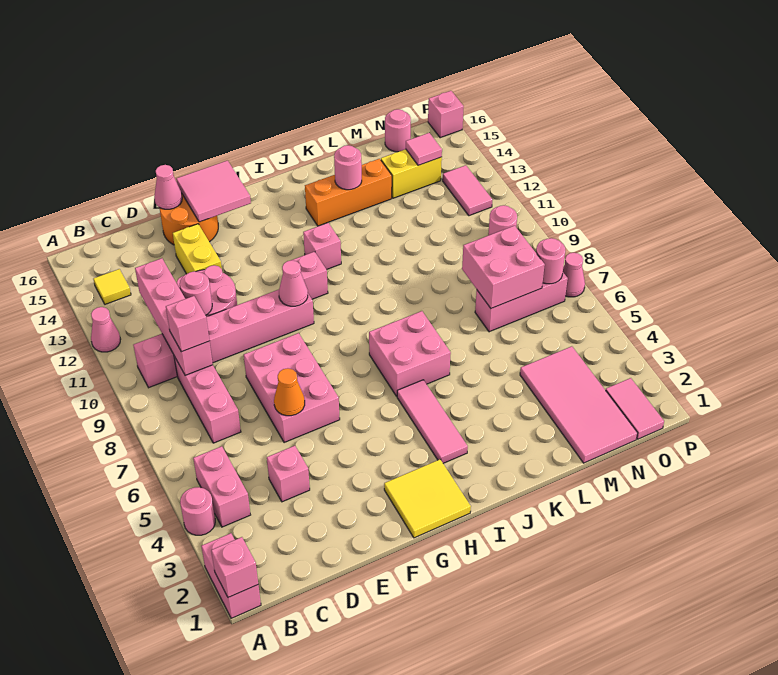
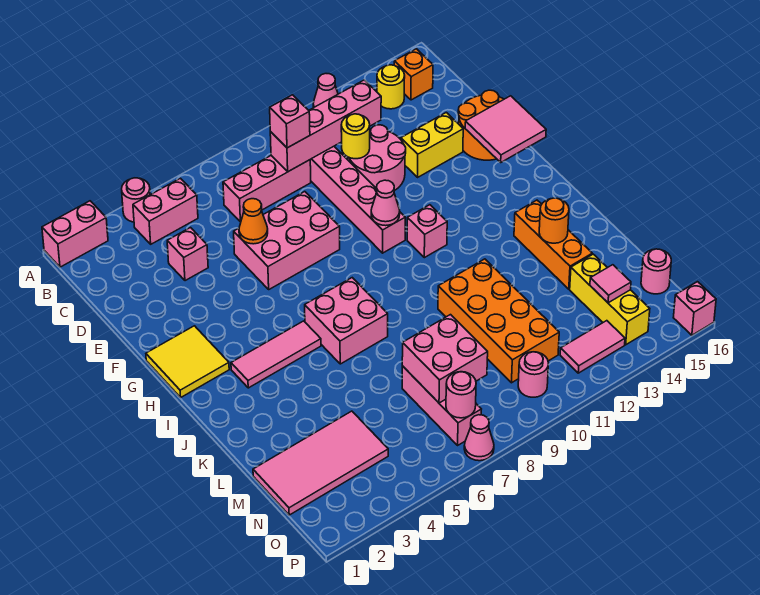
pink brick A1 level 2 -> none
yellow tile B14 level 1 -> yellow round brick B14 level 1
none -> orange brick B15 level 1
pink round brick D11 level 2 -> yellow round brick D11 level 2
pink cone E16 level 2 -> none
pink brick I12 level 1 -> none
none -> orange brick K10:N11 level 1
pink round brick K14 level 2 -> orange round brick K14 level 2
yellow brick M14:N14 level 1 -> yellow brick M14:O14 level 1
pink tile O1:O2 level 1 -> none

